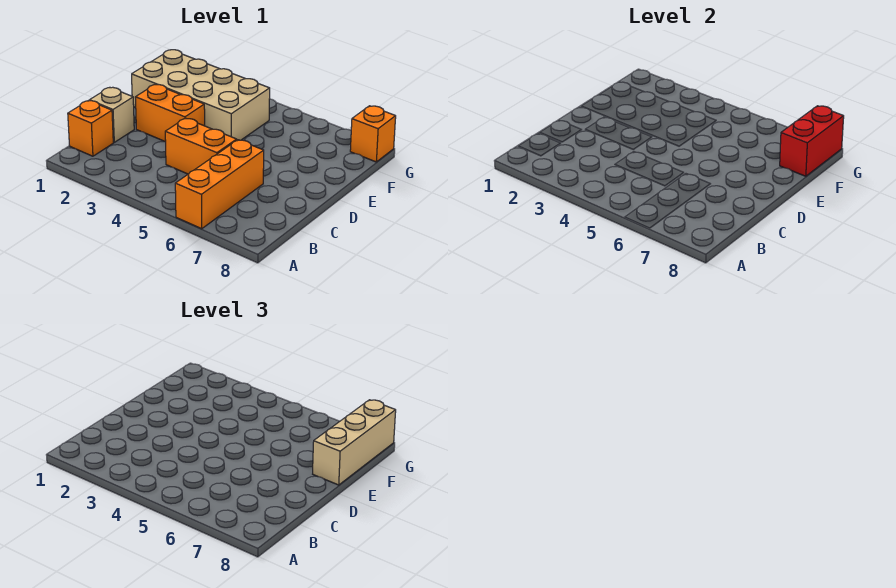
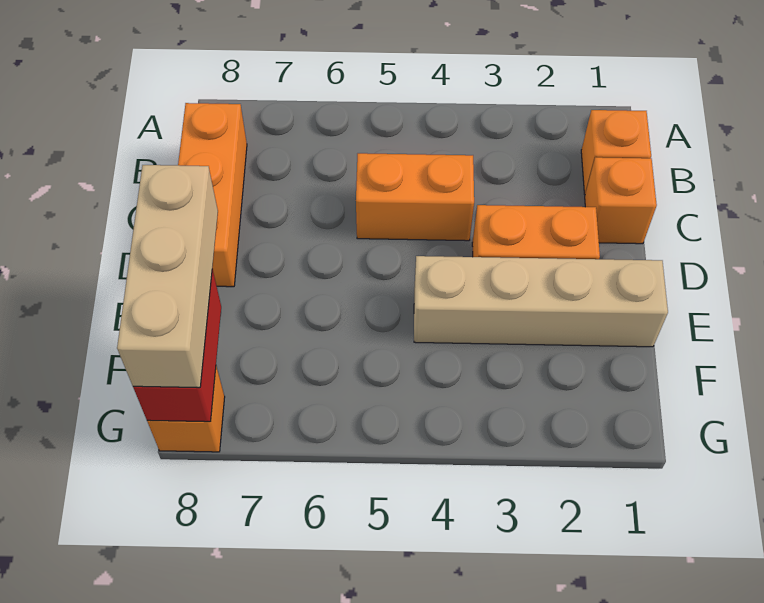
orange brick A6:C6 level 1 -> orange brick B8:D8 level 1
tan brick C1 level 1 -> orange brick C1 level 1
tan brick E1:F4 level 1 -> tan brick E1:E4 level 1

